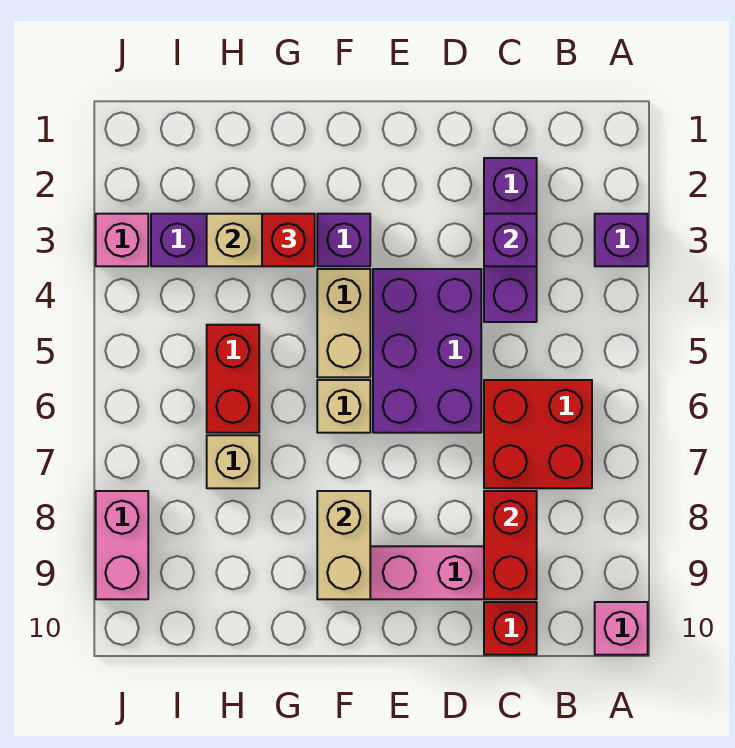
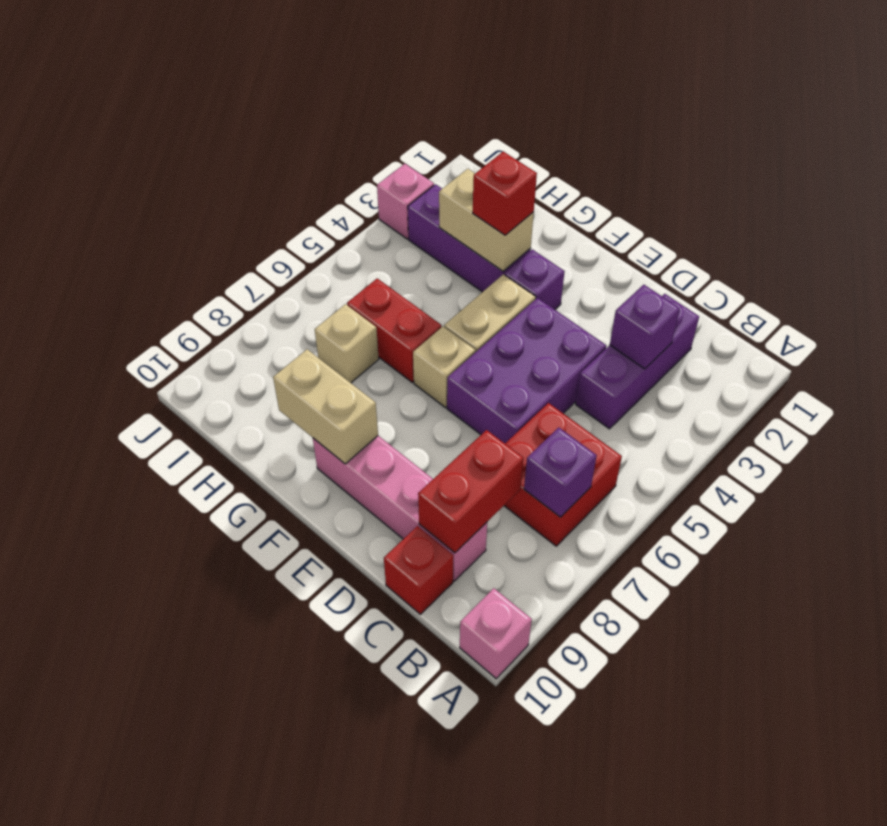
purple brick A3 level 1 -> purple brick B7 level 2
tan brick F8:F9 level 2 -> tan brick F9:G9 level 2
red brick H5:H6 level 1 -> red brick G6:H6 level 1
pink brick J8:J9 level 1 -> none

